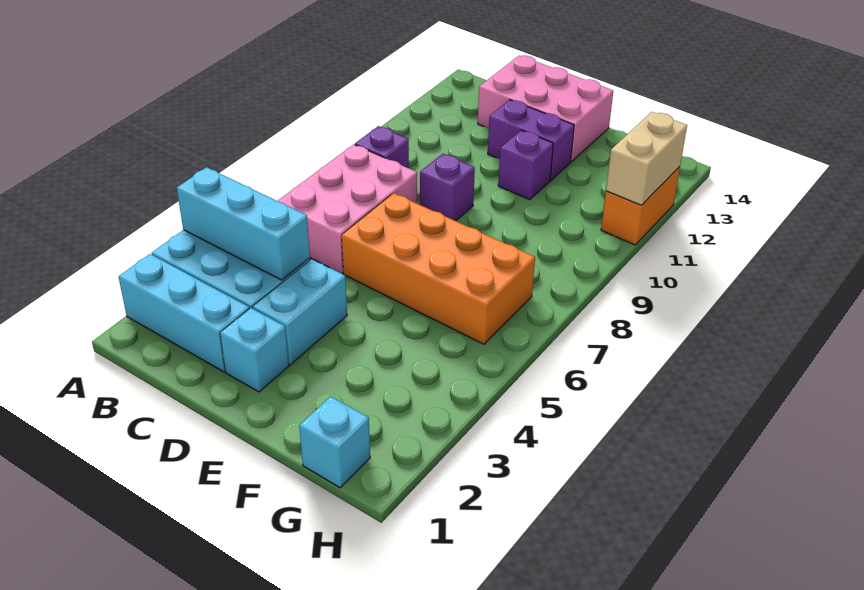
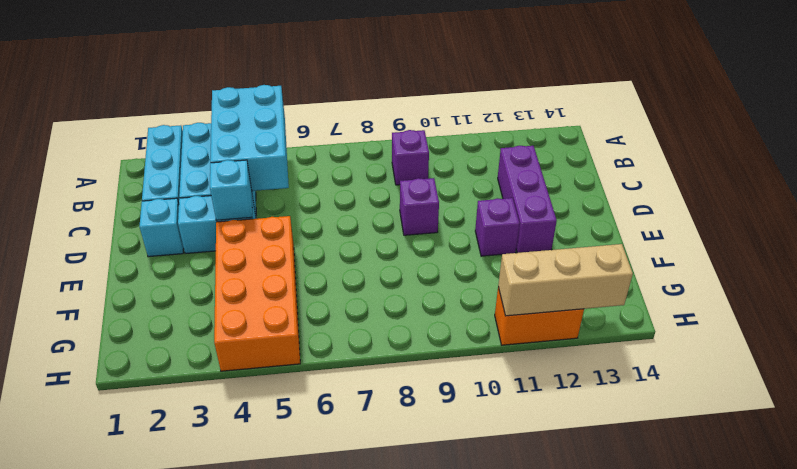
cyan brick A4:C4 level 2 -> cyan brick A4:C5 level 2
pink brick B6:C8 level 1 -> none
pink brick C13:E14 level 1 -> none
orange brick D6:G7 level 1 -> orange brick E4:H5 level 1
purple brick D12:E12 level 1 -> purple brick C12:E12 level 1
cyan brick G1 level 1 -> cyan brick D4 level 2
tan brick H11:H12 level 2 -> tan brick H11:H13 level 2

